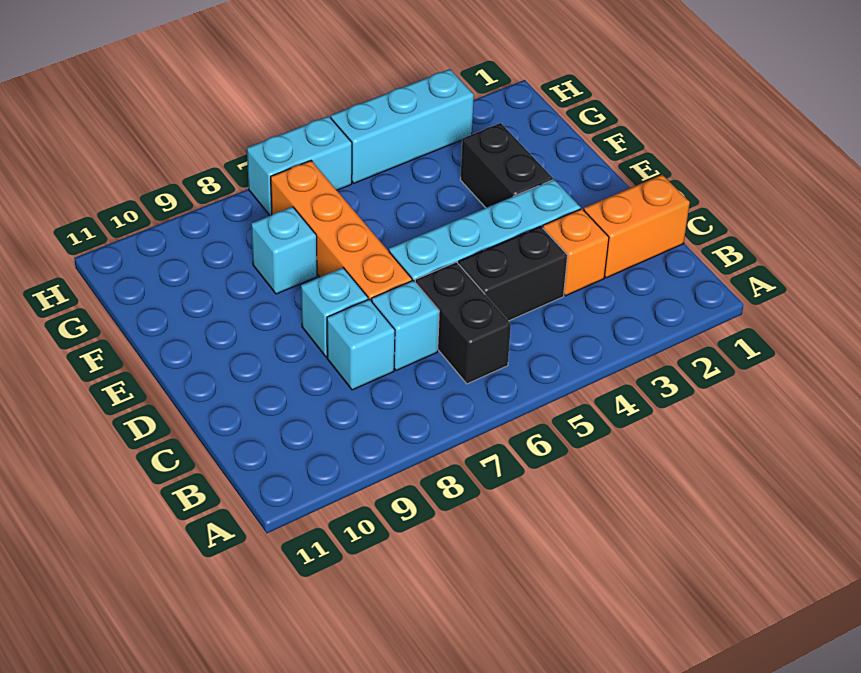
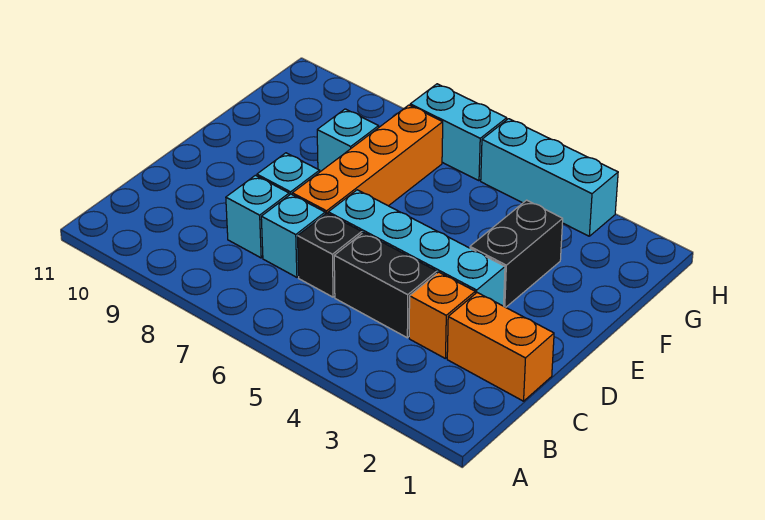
black brick B6:C6 level 1 -> black brick C6 level 1

